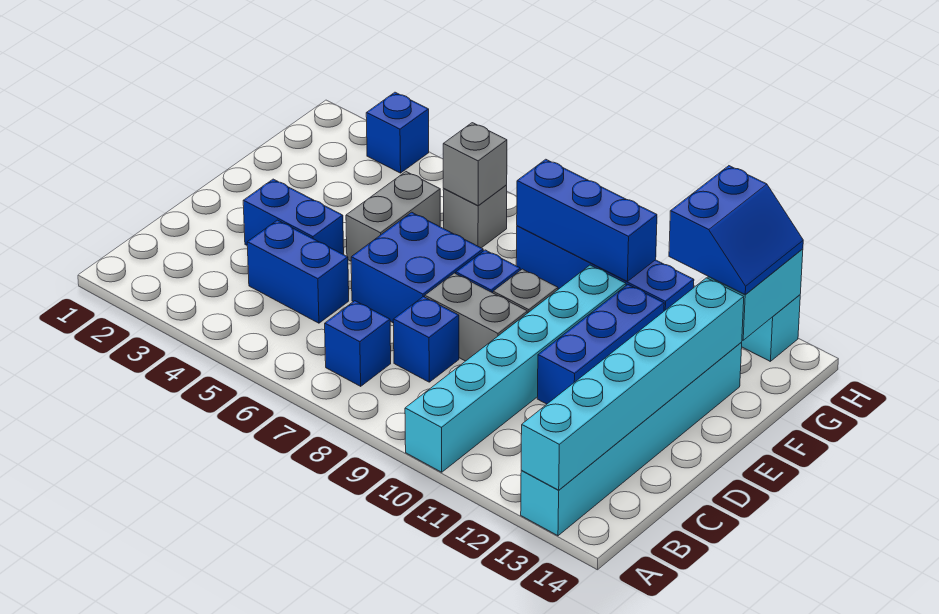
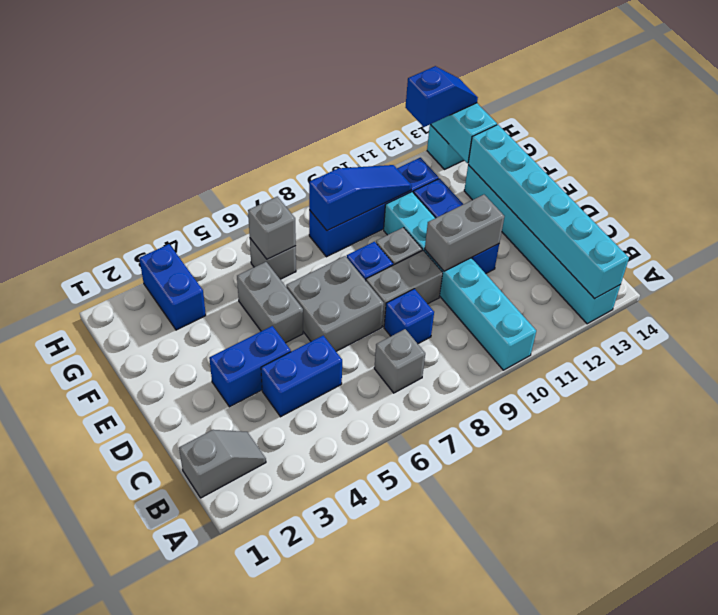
none -> grey slope B1:B2 level 1 top 1
blue brick B7 level 1 -> grey brick B7 level 1
blue brick D6:E7 level 1 -> grey brick D6:E7 level 1
none -> grey brick D10:D11 level 2
blue brick G8:G10 level 2 -> blue slope G8:G10 level 2 top 8
blue slope G12:H13 level 3 top 12 -> blue slope H12:H13 level 3 top 12
blue brick H3 level 1 -> blue brick G3:H3 level 1

